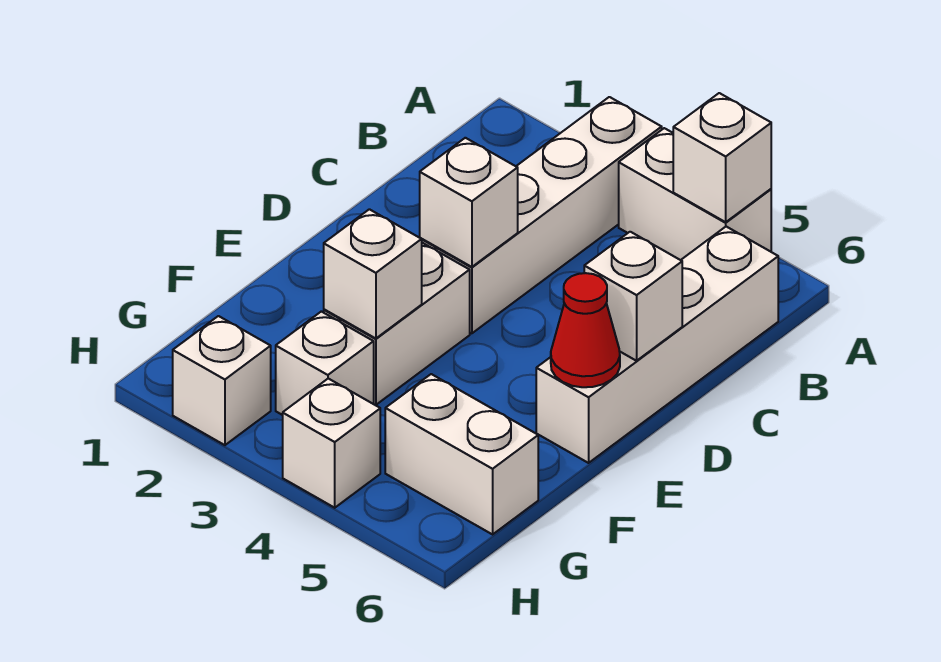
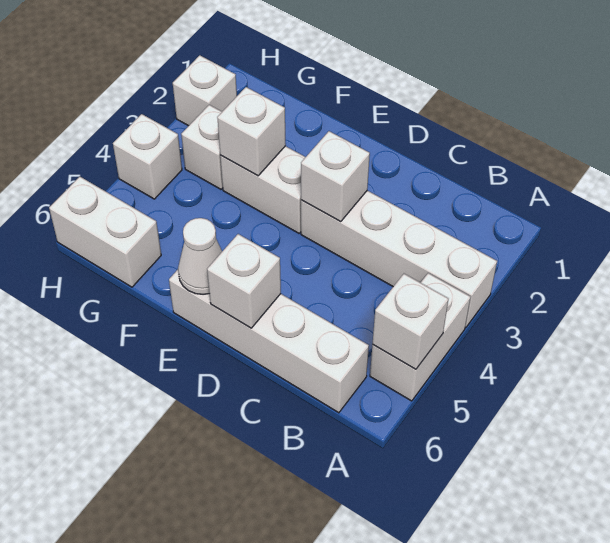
red cone E6 level 2 -> white cone E6 level 2
white brick G5:G6 level 1 -> white brick G6:H6 level 1

